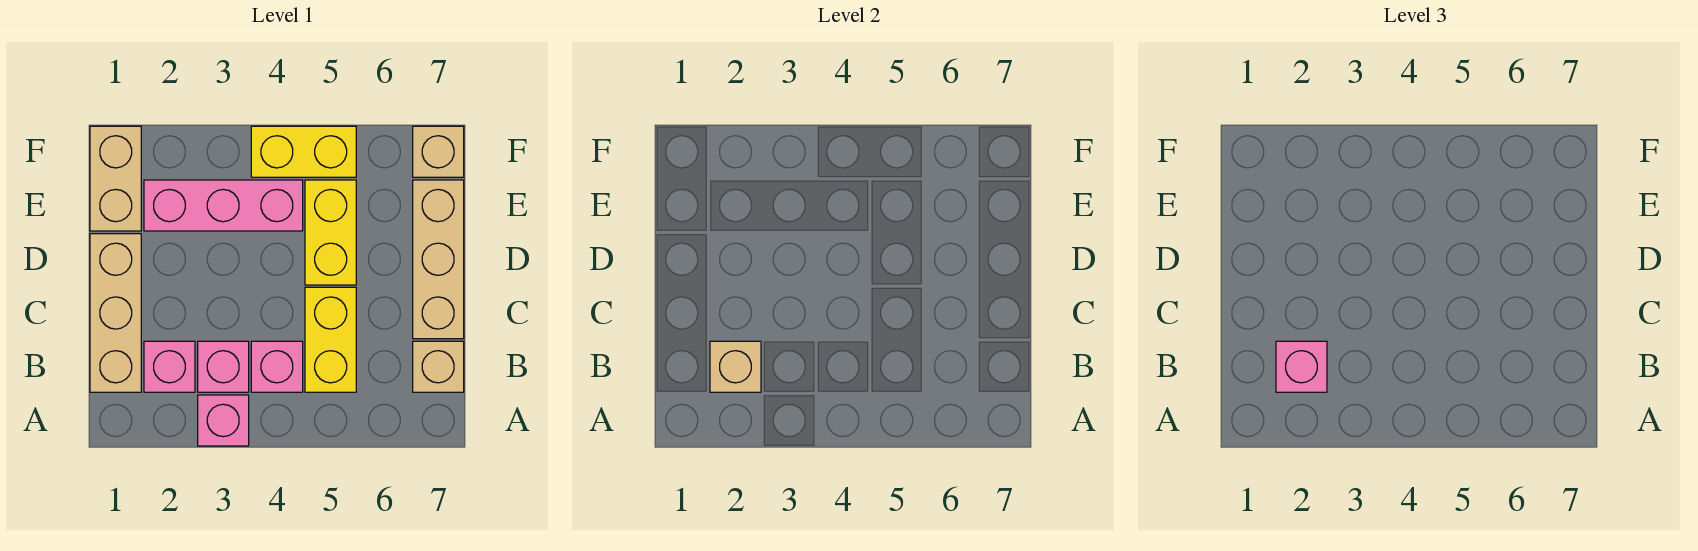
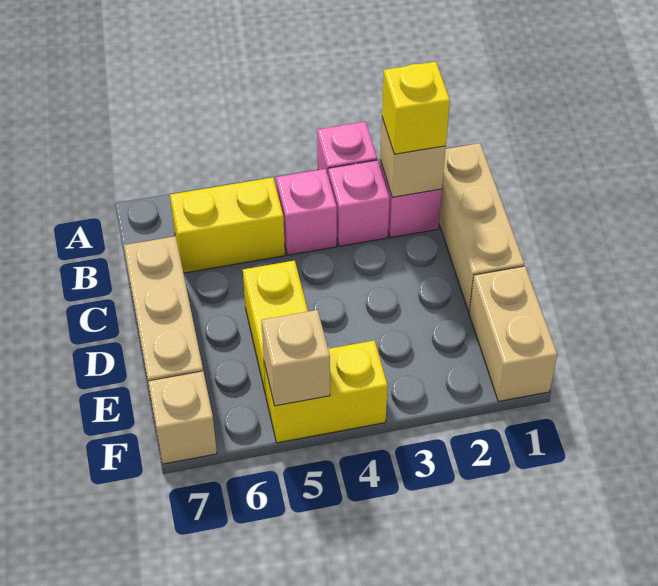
pink brick B2 level 3 -> yellow brick B2 level 3
yellow brick B5:C5 level 1 -> yellow brick B5:B6 level 1
tan brick B7 level 1 -> tan brick F5 level 2
pink brick E2:E4 level 1 -> none

